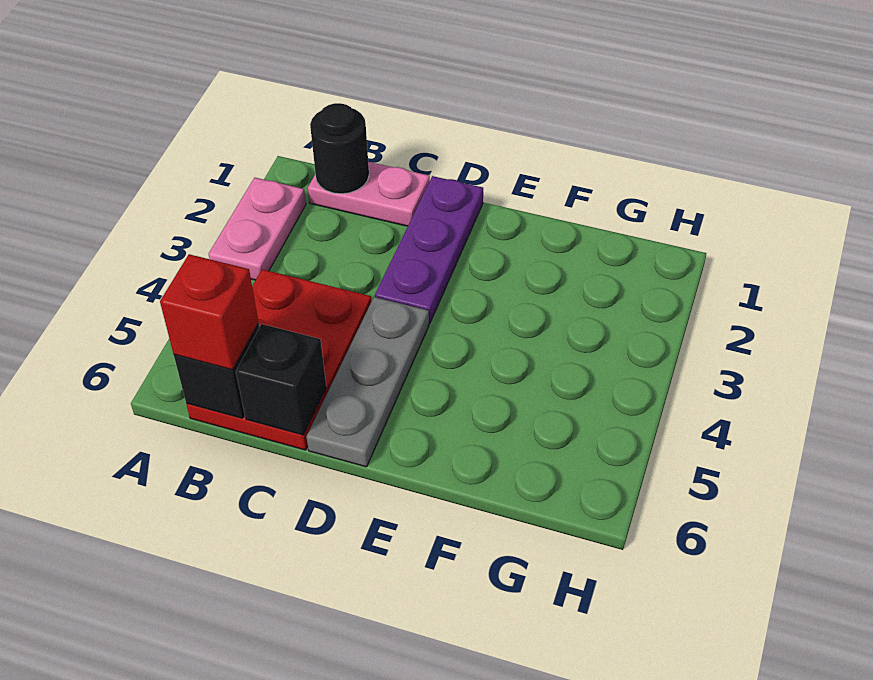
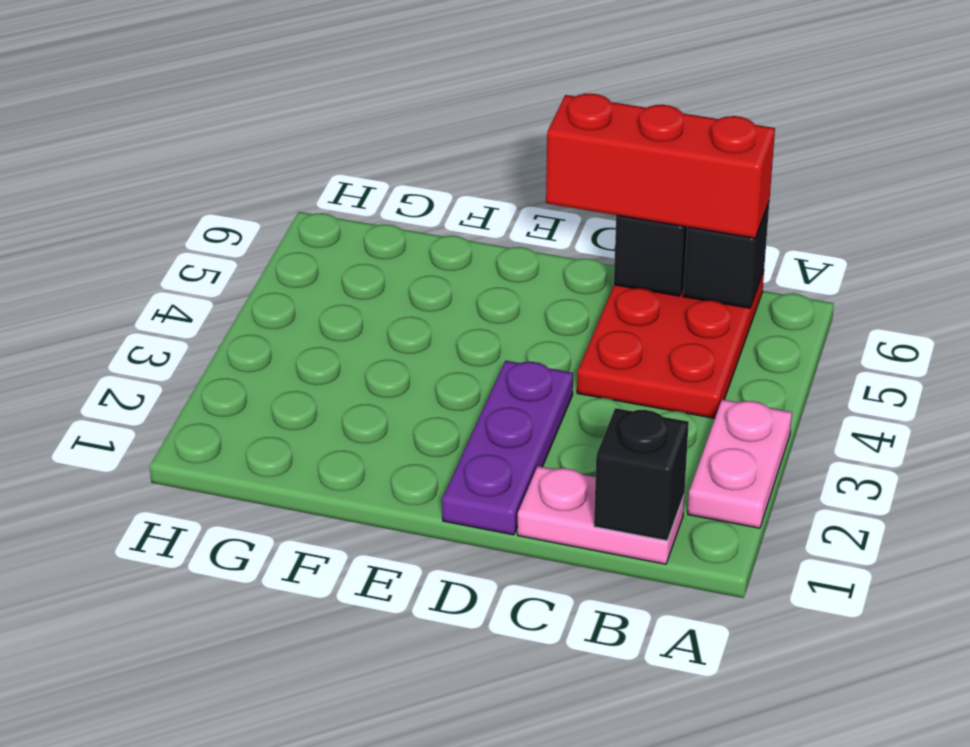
black round brick B1 level 2 -> black brick B1 level 2
red brick B6 level 3 -> red brick B6:D6 level 3
grey plate D4:D6 level 1 -> none

